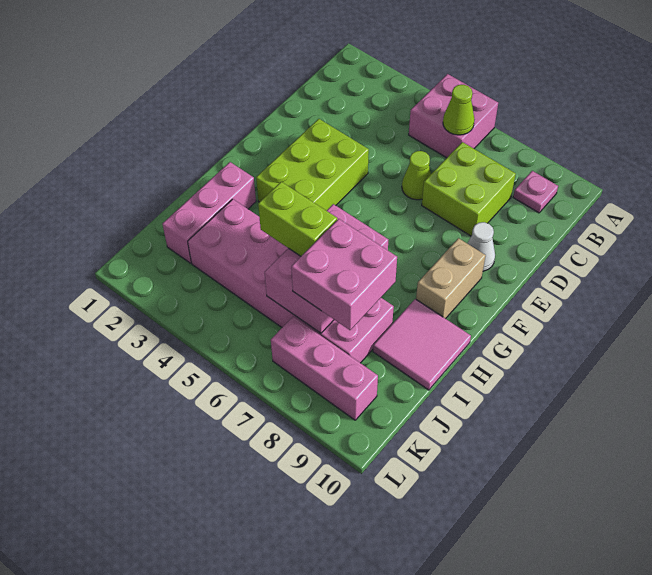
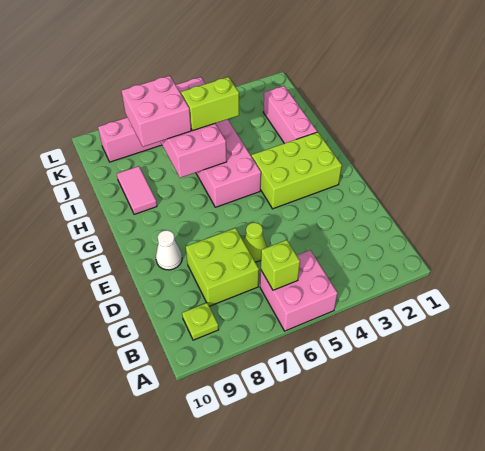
lime cone B6 level 2 -> lime brick B6 level 2
pink plate B9 level 1 -> lime plate B9 level 1
lime brick E3:G4 level 1 -> lime brick F2:G4 level 1
tan brick F9:G9 level 1 -> none
pink tile H9:I10 level 1 -> pink tile H9:I9 level 1
pink brick I3:J8 level 1 -> pink brick G5:L6 level 1

